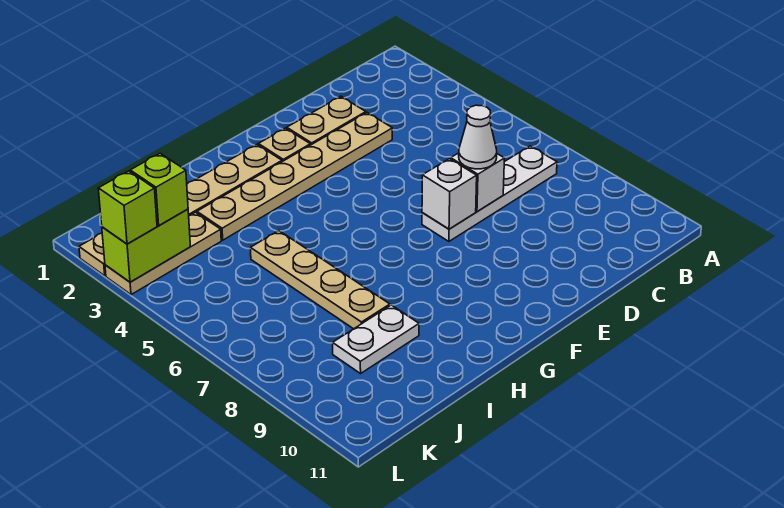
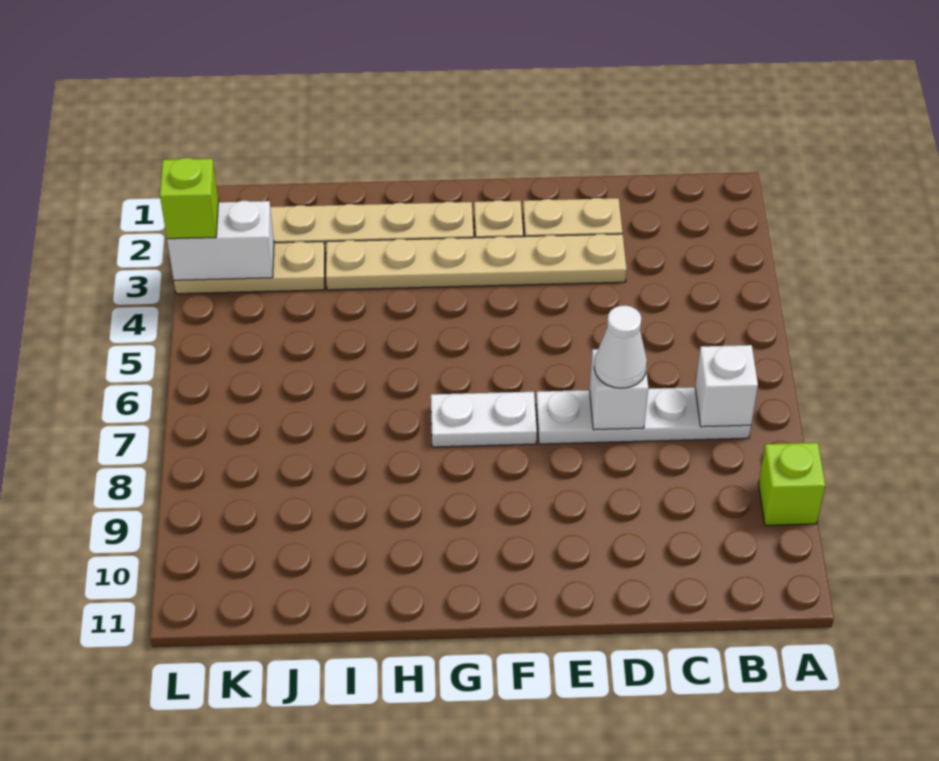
white brick E7 level 2 -> white brick B7 level 2
tan plate I5:I8 level 1 -> none
white plate I9:J9 level 1 -> white plate F7:G7 level 1
lime brick K3:L3 level 2 -> white brick K3:L3 level 2
lime brick K3 level 3 -> lime brick A9 level 1

